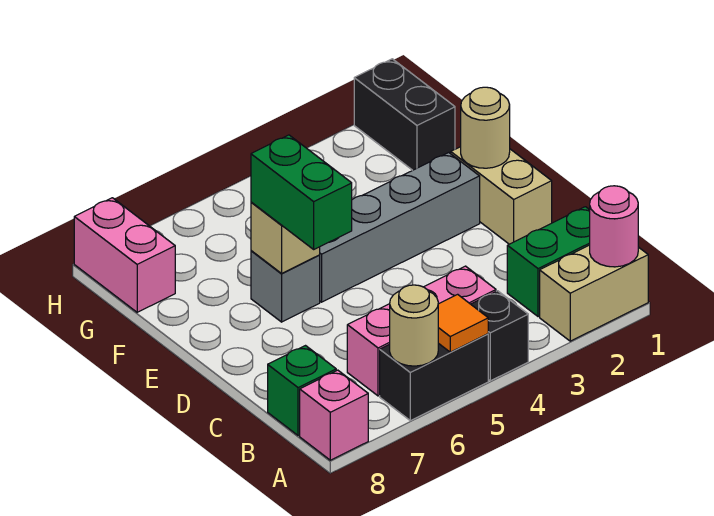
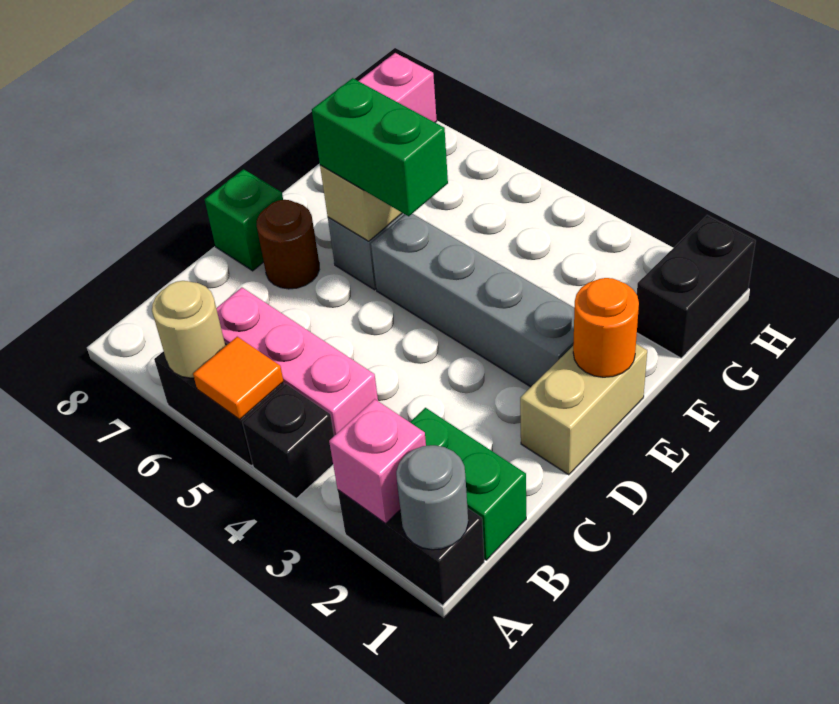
tan brick A1:A2 level 1 -> black brick A1:A2 level 1
pink round brick A1 level 2 -> grey round brick A1 level 2
pink brick A8 level 1 -> pink brick A2 level 2
green brick B8 level 1 -> green brick D8 level 1
green brick D6:E6 level 3 -> green brick E5:E6 level 3
none -> brown round brick D7 level 1
tan round brick E1 level 2 -> orange round brick E1 level 2

